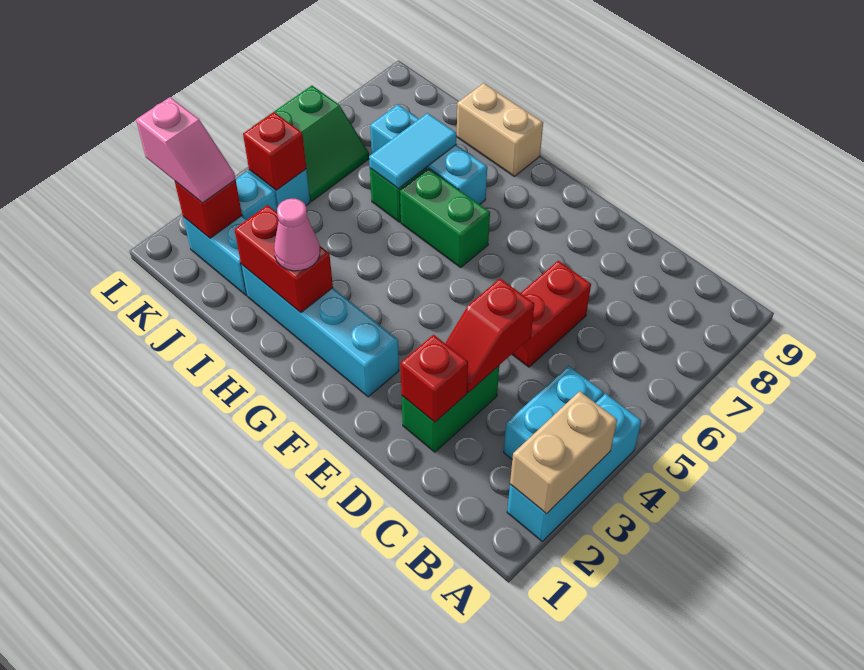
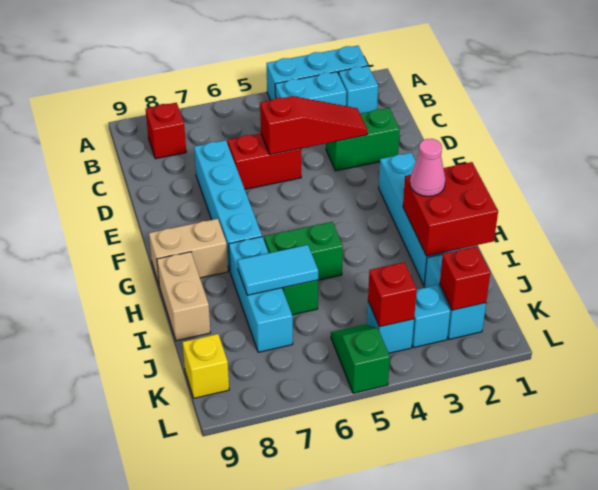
tan brick A2:A3 level 2 -> tan brick G8:G9 level 1
none -> cyan brick B2 level 1
red brick D2 level 2 -> red brick B8 level 1
red slope D3:D4 level 2 top 4 -> red slope D3:D5 level 2 top 5
none -> cyan brick D7:G7 level 1
green brick G6:H6 level 1 -> green brick H5:H6 level 1
red brick H2:I2 level 2 -> red brick H1:I2 level 2
pink slope K2:L2 level 3 top L -> none
green slope K5:L6 level 1 top L -> green slope K5:L5 level 1 top L
none -> yellow brick K9 level 1

